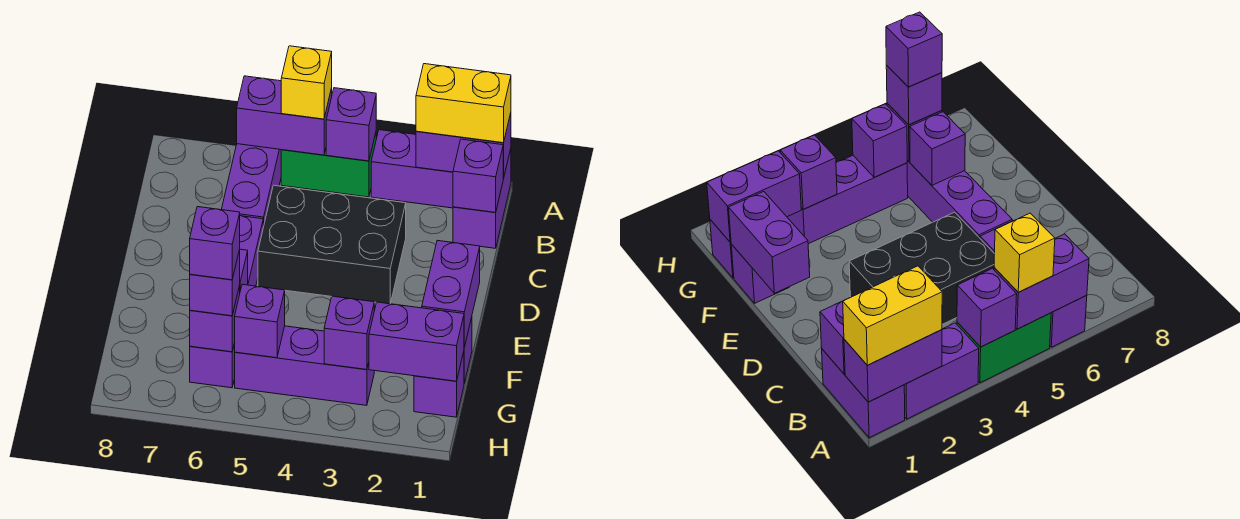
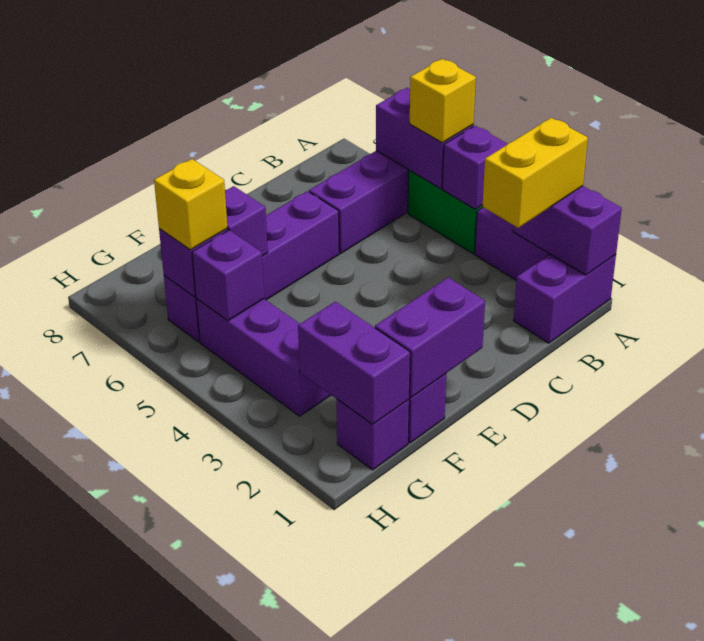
yellow brick A1:A2 level 3 -> yellow brick A2:B2 level 3
purple brick B1 level 2 -> none
black brick C3:D5 level 1 -> none
purple brick G3 level 2 -> none
purple brick G6 level 3 -> yellow brick G6 level 3
purple brick G6 level 4 -> none

